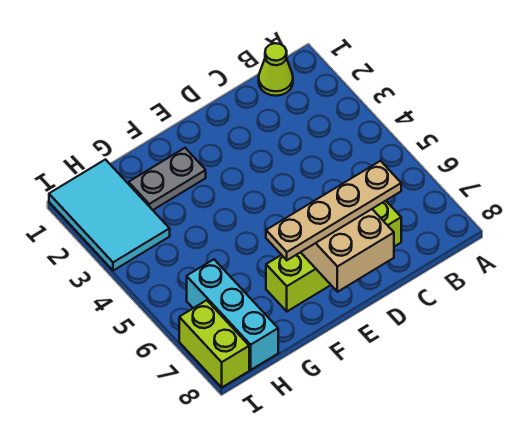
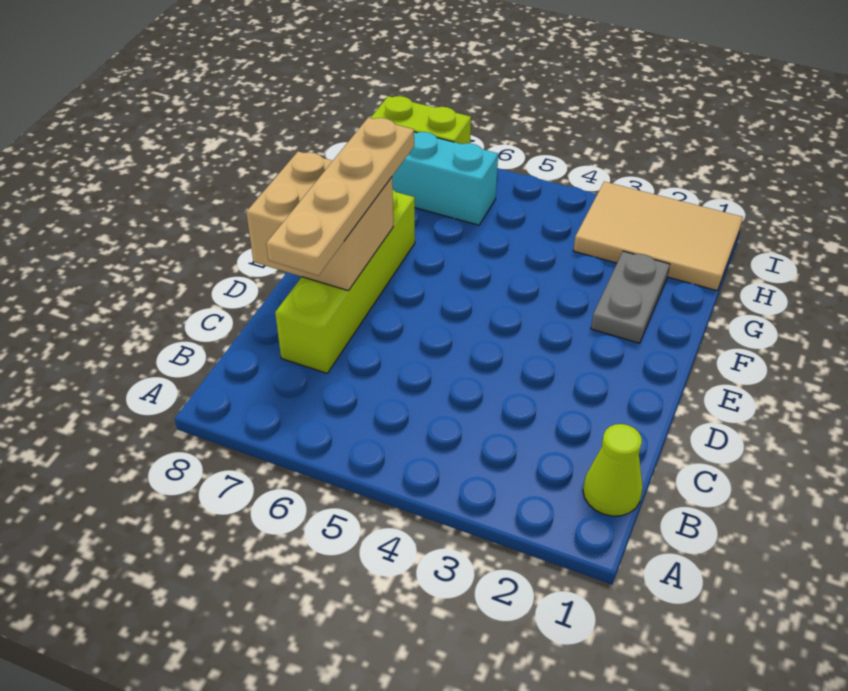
cyan tile H1:I3 level 1 -> tan tile H1:I3 level 1

